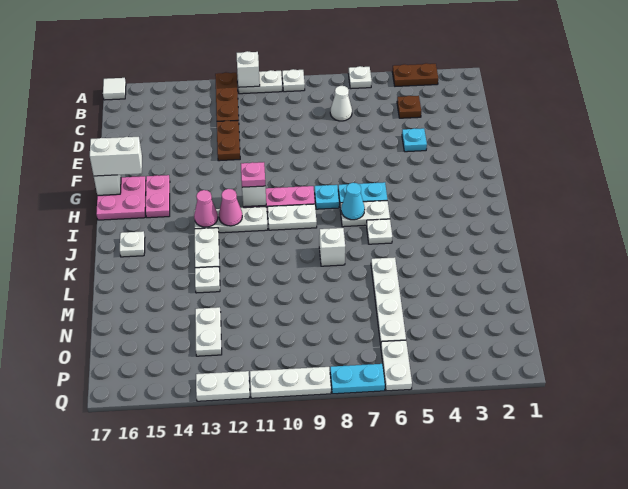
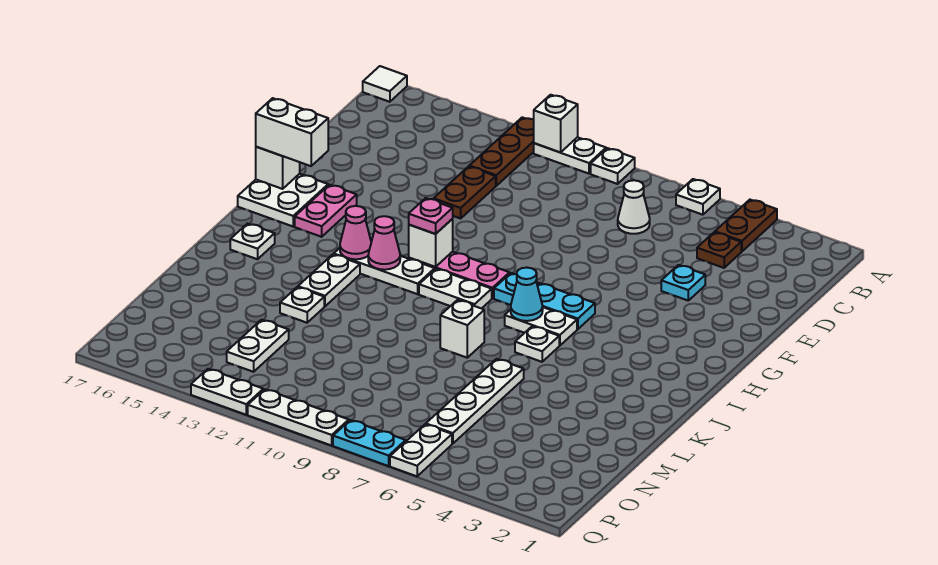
brown plate A3:A4 level 1 -> brown plate A4:B4 level 1
pink plate G16:H17 level 1 -> white plate G16:H17 level 1

